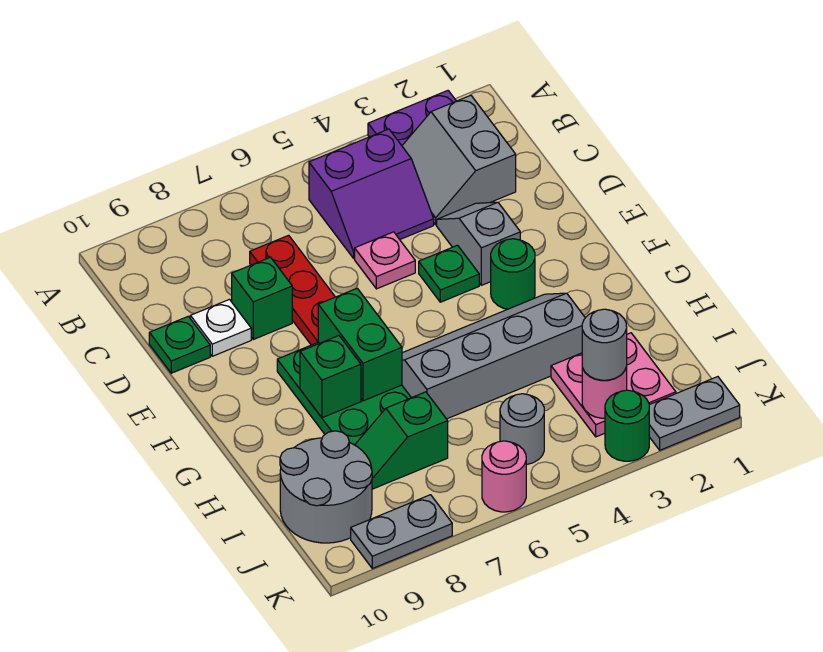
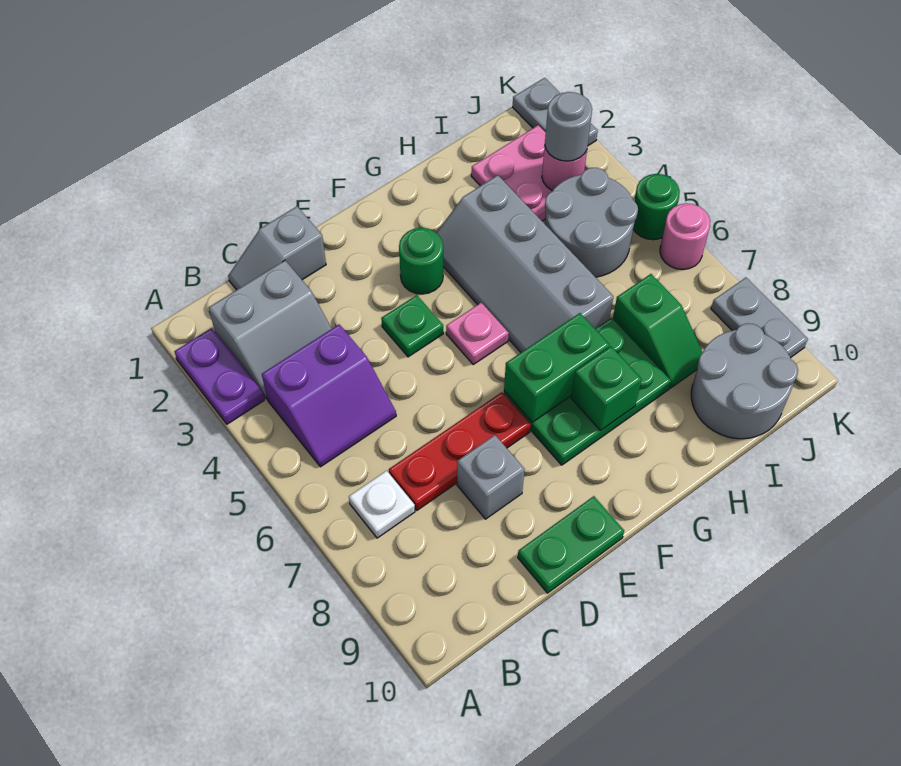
purple slope B4:C5 level 1 top B -> purple slope B4:C5 level 1 top 4
grey slope D3:E3 level 1 top E -> grey slope C1:D1 level 1 top D
pink plate D5 level 1 -> pink plate F5 level 1
green brick D8 level 1 -> grey brick D8 level 1
white plate D9 level 1 -> white plate B7 level 1
green plate D10 level 1 -> green plate D10:E10 level 1
grey round brick J5 level 1 -> grey round brick I4:J5 level 1
green round brick K3 level 1 -> green round brick K5 level 1

